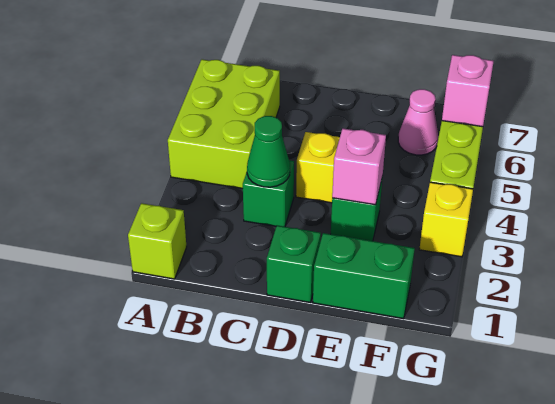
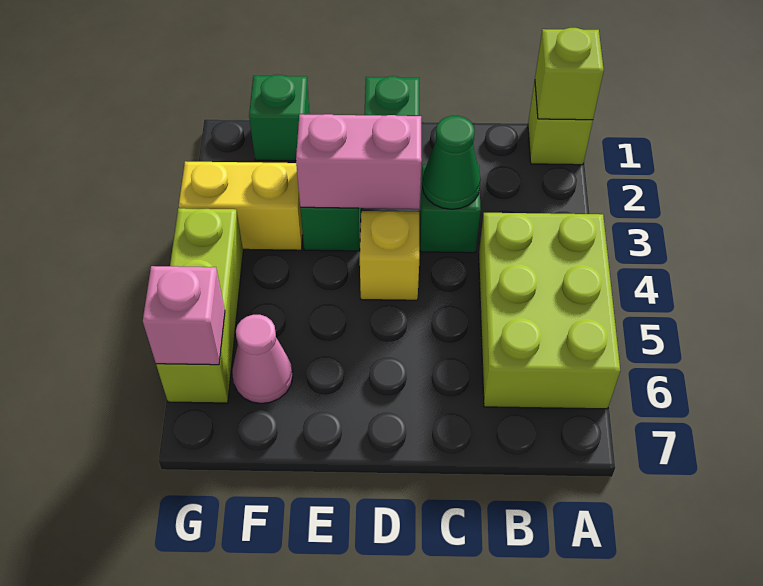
none -> lime brick A1 level 2
green brick E1:F1 level 1 -> green brick F1 level 1
pink brick E3 level 2 -> pink brick D3:E3 level 2
yellow brick G3 level 1 -> yellow brick F3:G3 level 1

